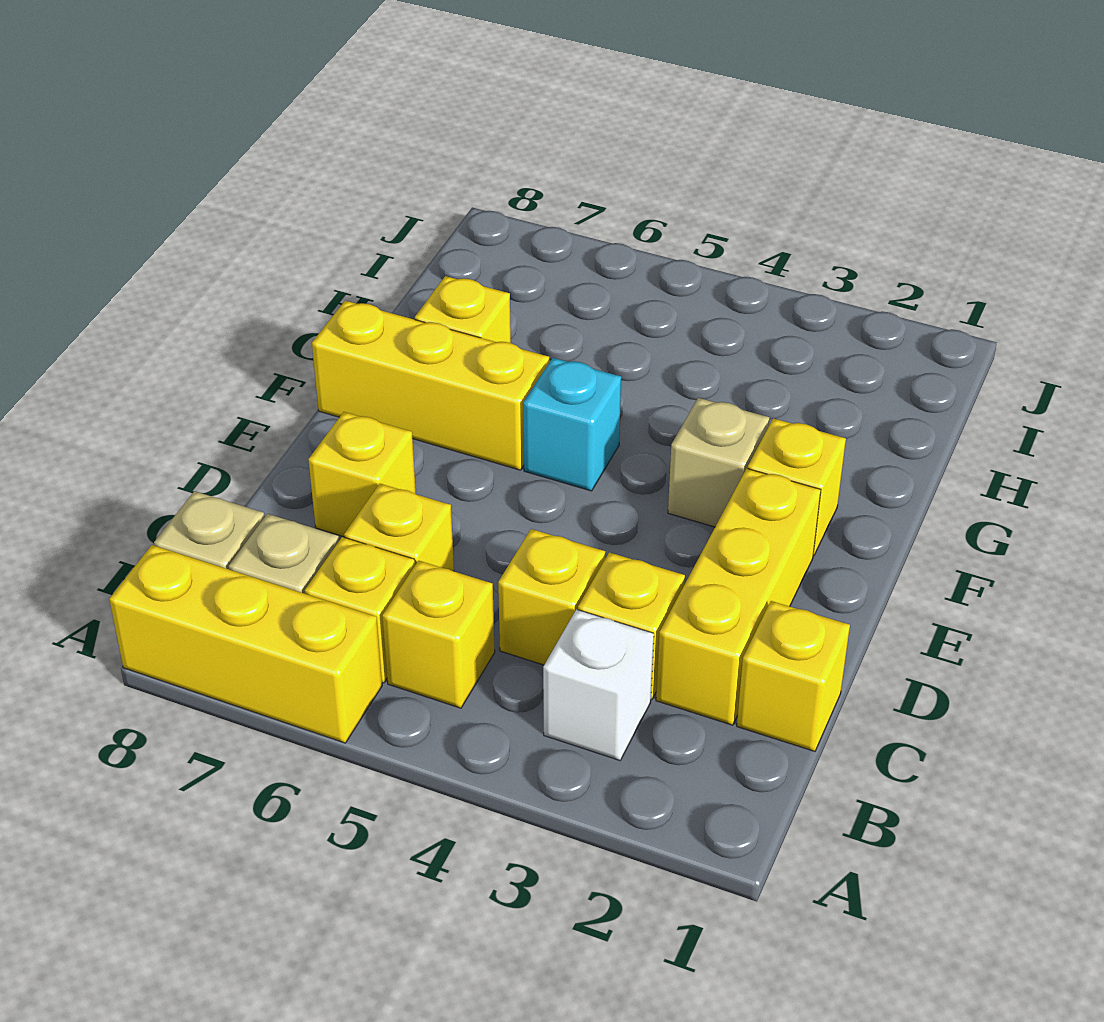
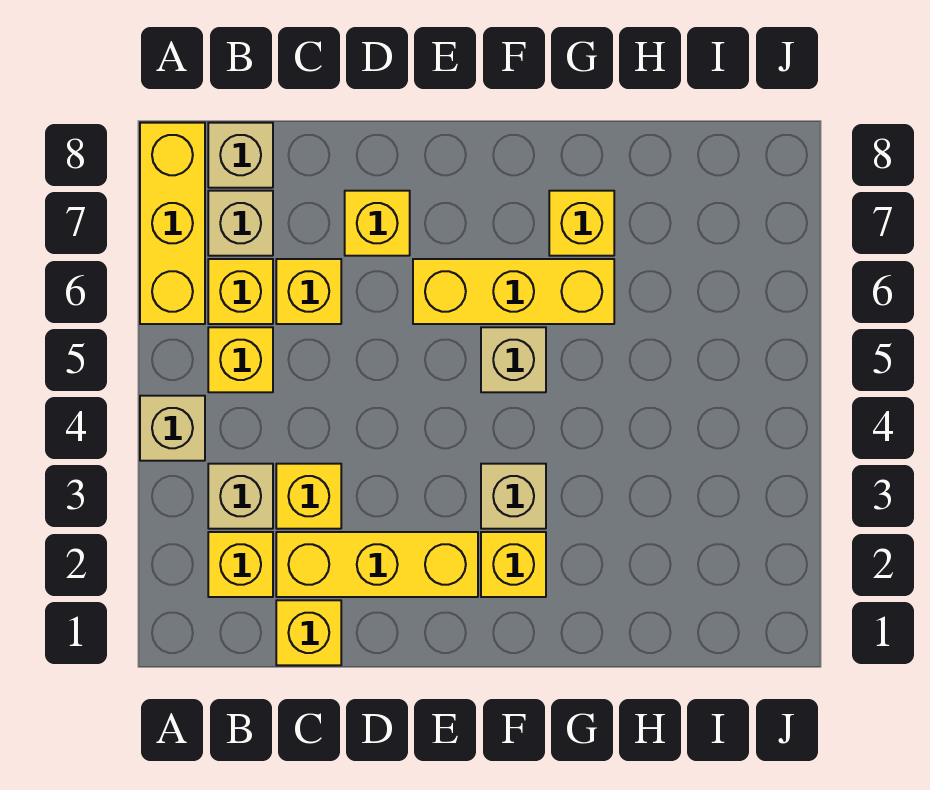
none -> tan brick A4 level 1
white brick B3 level 1 -> tan brick B3 level 1
yellow brick C4 level 1 -> yellow brick B2 level 1
cyan brick F5 level 1 -> tan brick F5 level 1
yellow brick F6:F8 level 1 -> yellow brick E6:G6 level 1

